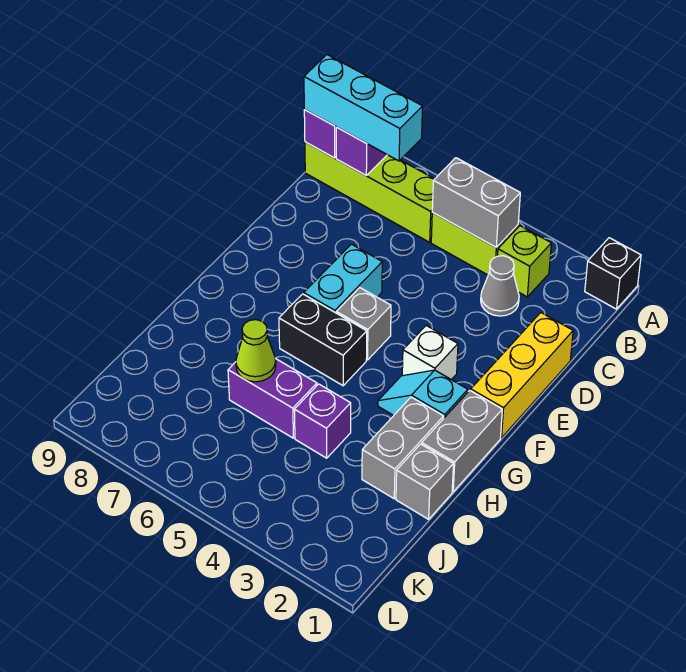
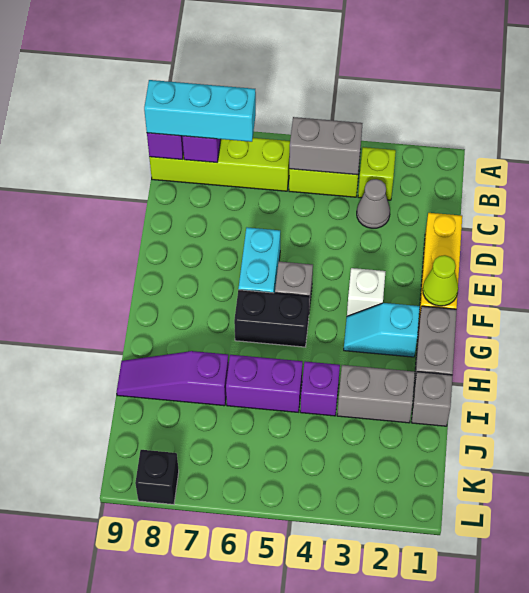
black brick A1 level 1 -> black brick L8 level 1
grey brick H2:I2 level 1 -> grey brick I2:I3 level 1
lime cone I6 level 2 -> lime cone F1 level 2
none -> purple slope I7:I9 level 1 top 7

